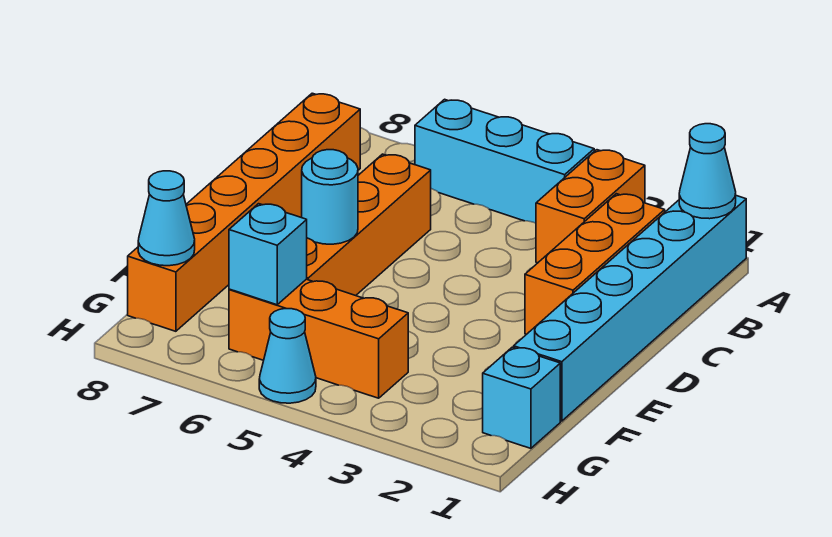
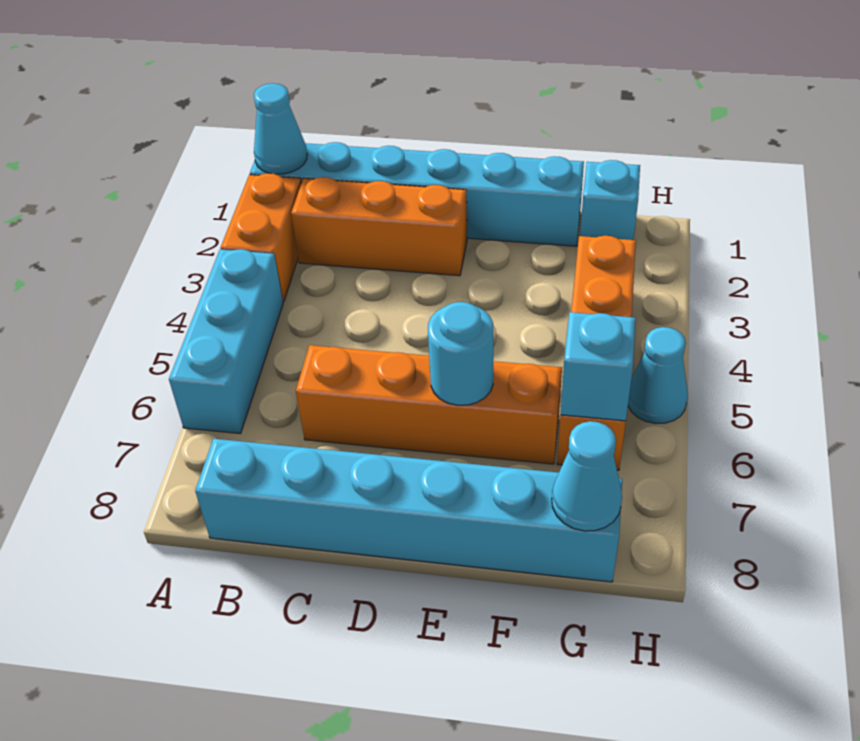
orange brick A3:B3 level 1 -> orange brick A2:A3 level 1
orange brick B8:G8 level 1 -> cyan brick B8:G8 level 1
orange brick G4:G6 level 1 -> orange brick G3:G6 level 1

